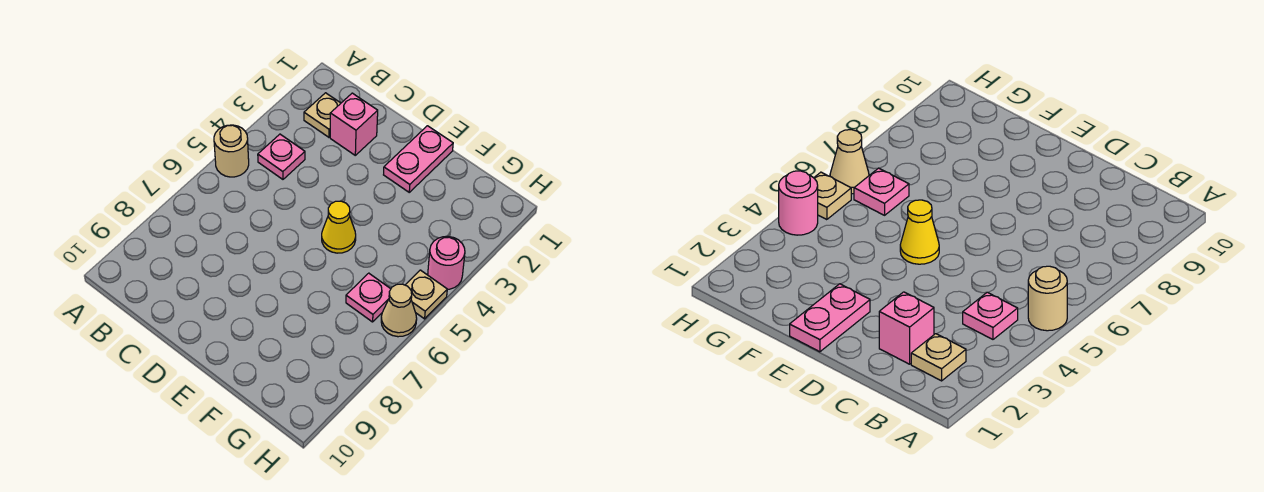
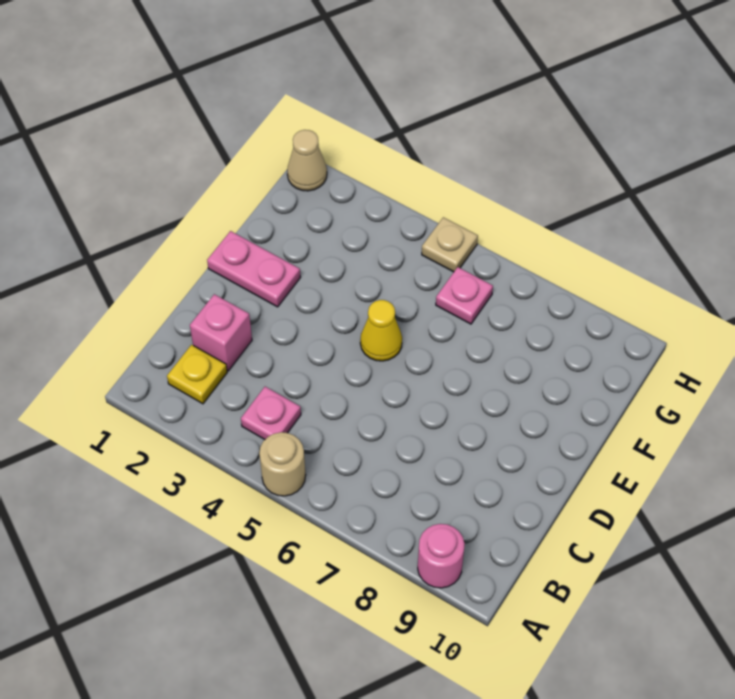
tan plate B2 level 1 -> yellow plate B2 level 1
pink round brick H4 level 1 -> pink round brick A9 level 1
tan cone H6 level 1 -> tan cone H1 level 1

